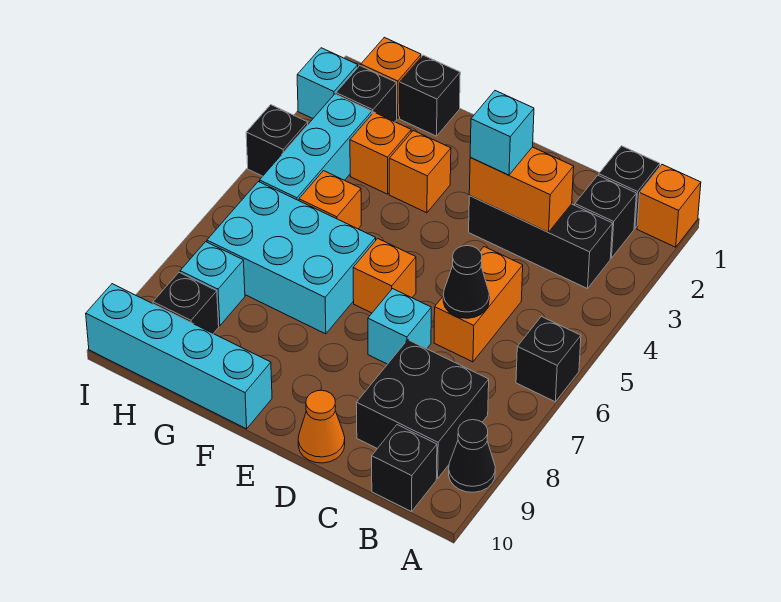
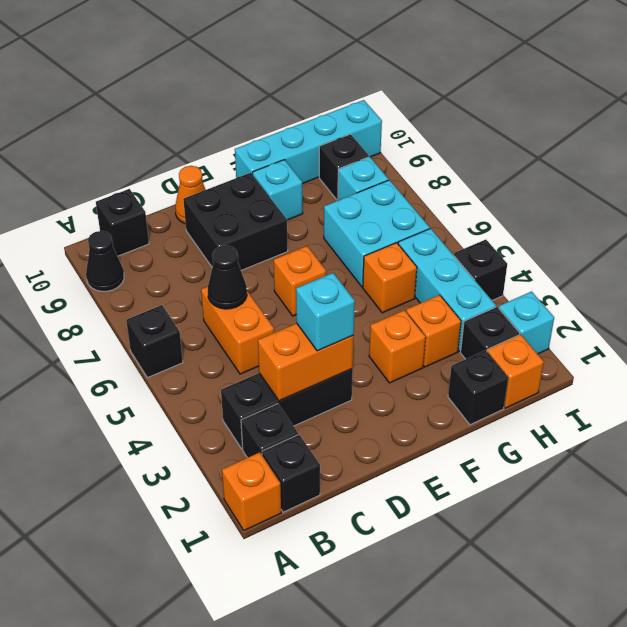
black brick B8:C9 level 1 -> black brick D8:E9 level 1
cyan brick D7 level 1 -> cyan brick F9 level 1
cyan brick F6:H7 level 1 -> cyan brick G6:H7 level 1

